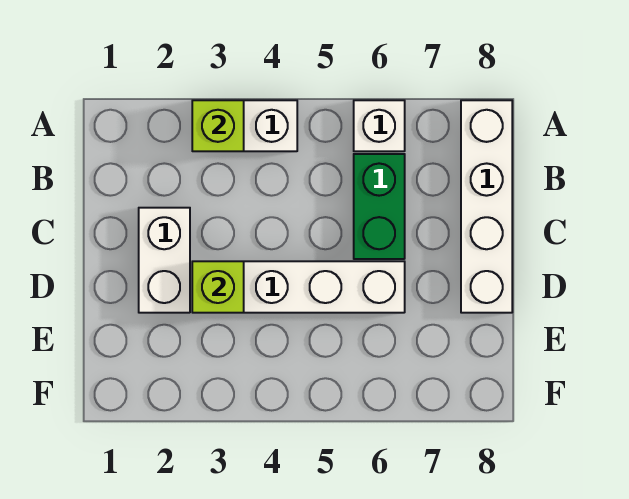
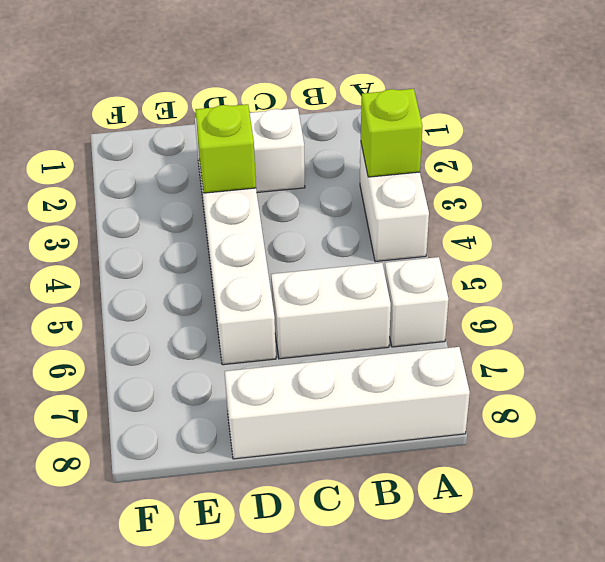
green brick B6:C6 level 1 -> white brick B6:C6 level 1

